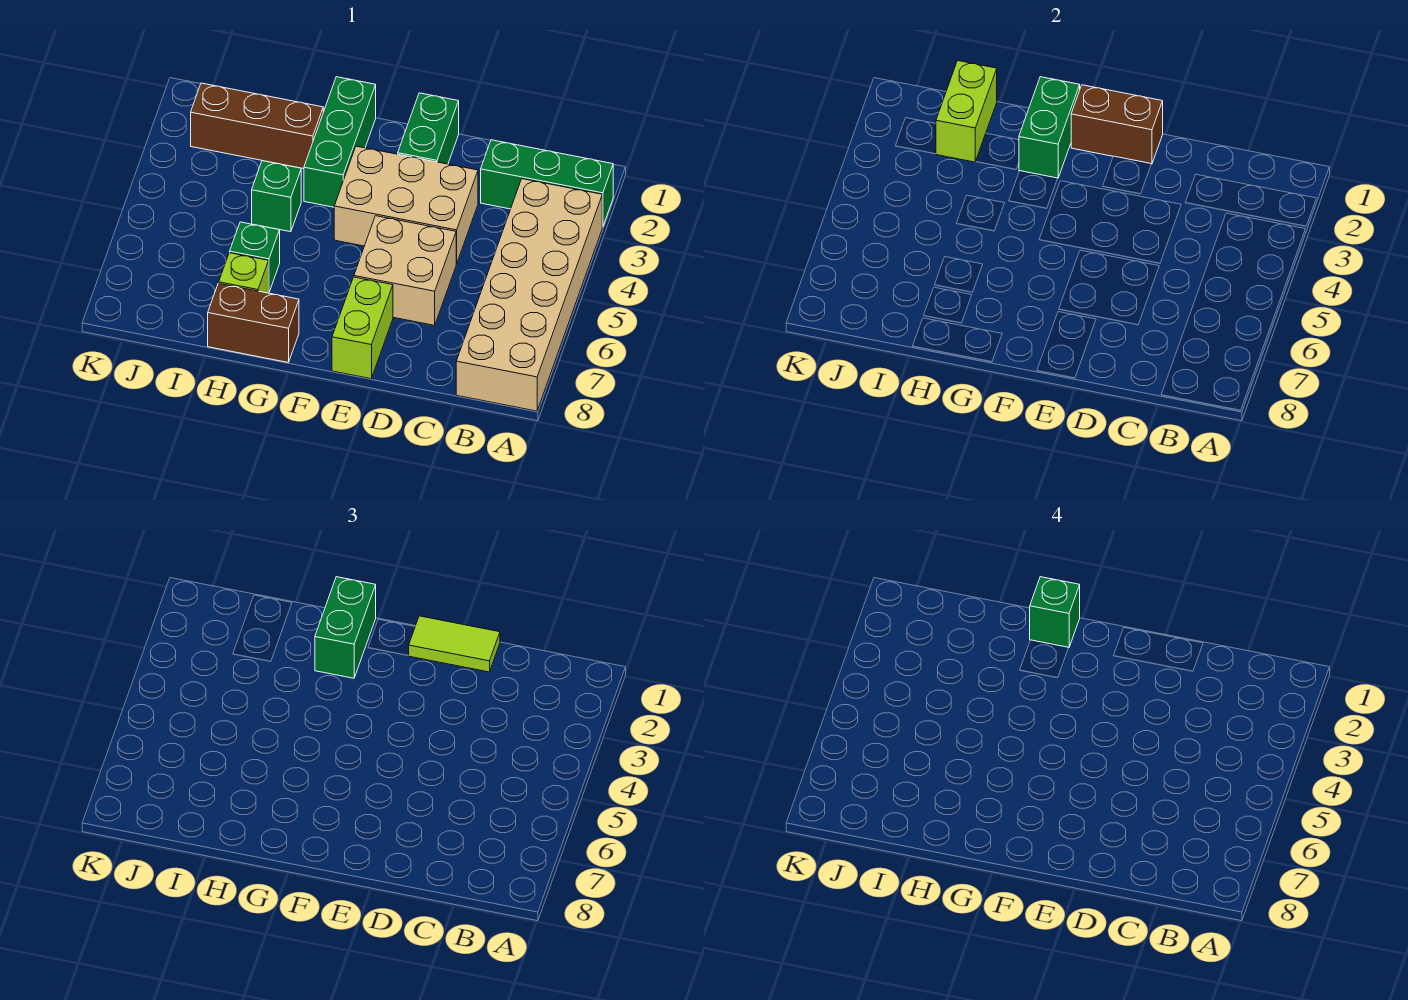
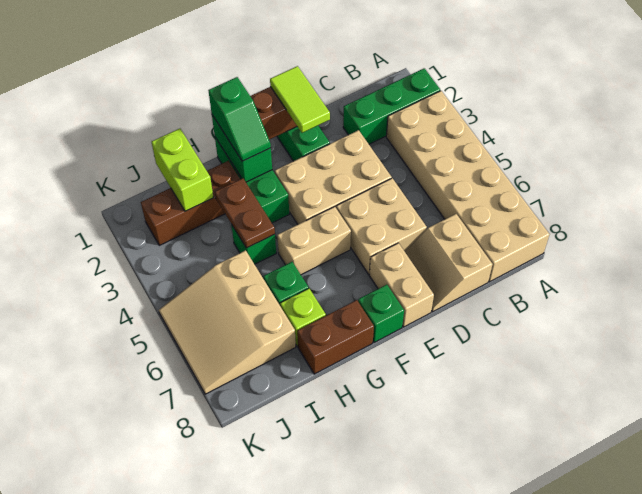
none -> tan slope C7:D8 level 1 top C
lime tile D1:E1 level 3 -> lime tile E1:E2 level 3
lime brick E7:E8 level 1 -> tan brick E7:E8 level 1
none -> tan brick F5:G5 level 1
green brick G1:G2 level 3 -> green slope G1:G2 level 3 top 1
green brick G1 level 4 -> green brick F8 level 1
none -> brown plate H3:H4 level 2
none -> tan slope I5:K7 level 1 top I

